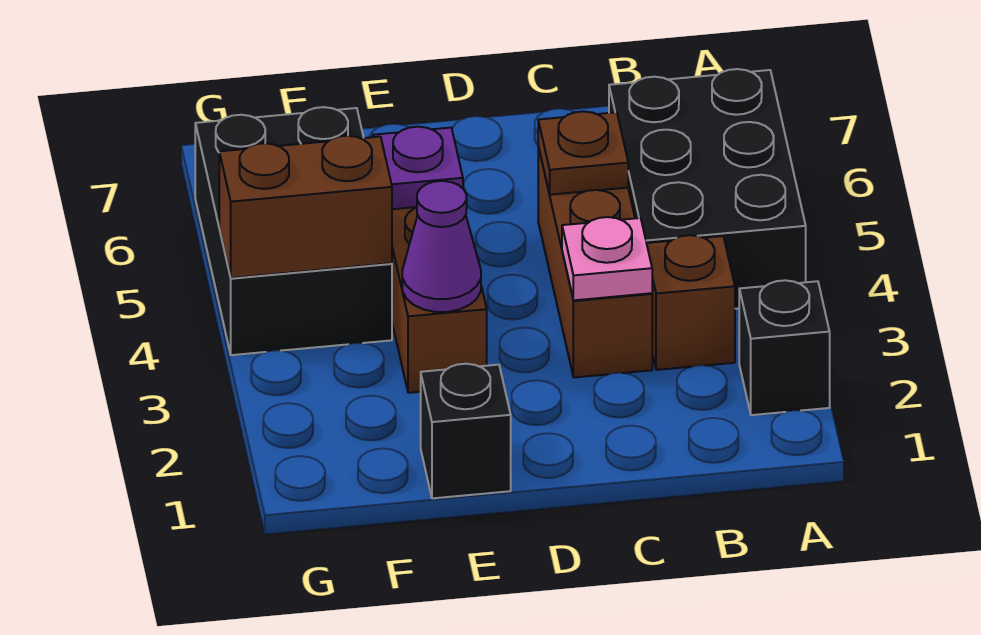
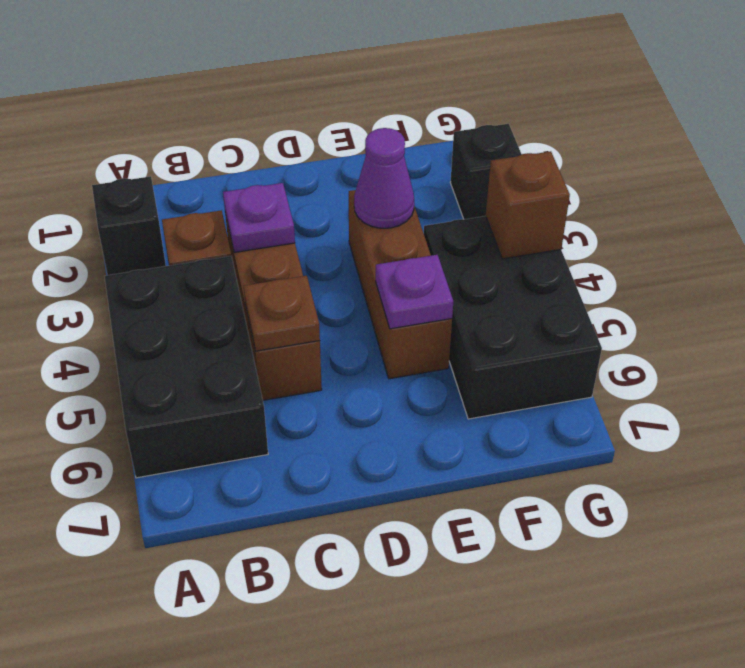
pink plate C3 level 2 -> purple plate C3 level 2
black brick E1 level 1 -> black brick G2 level 1
brown brick F4:G4 level 2 -> brown brick G4 level 2

